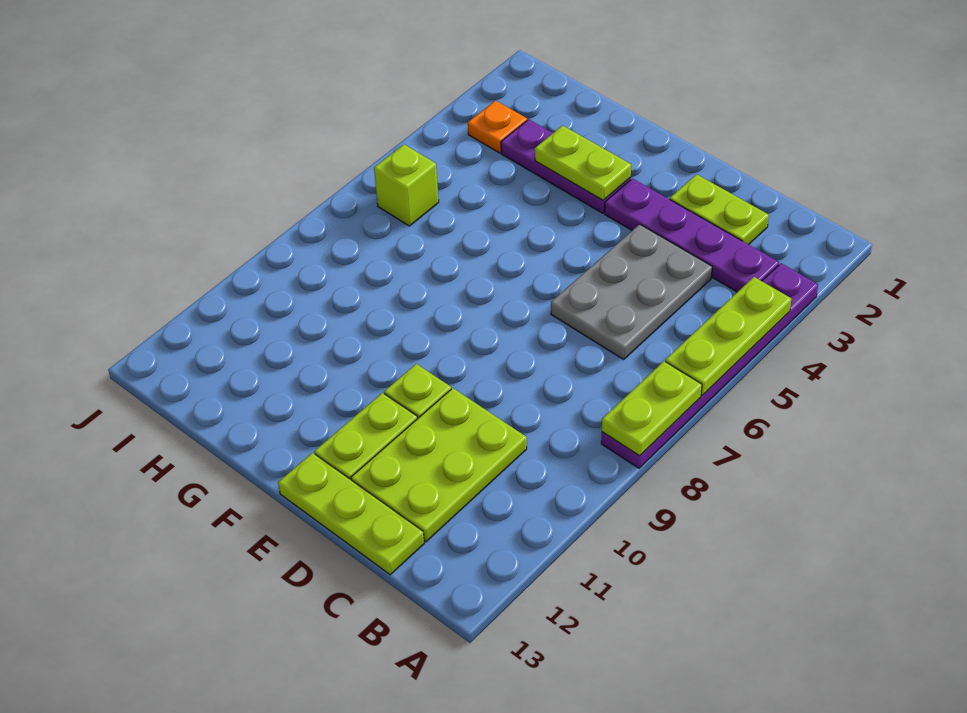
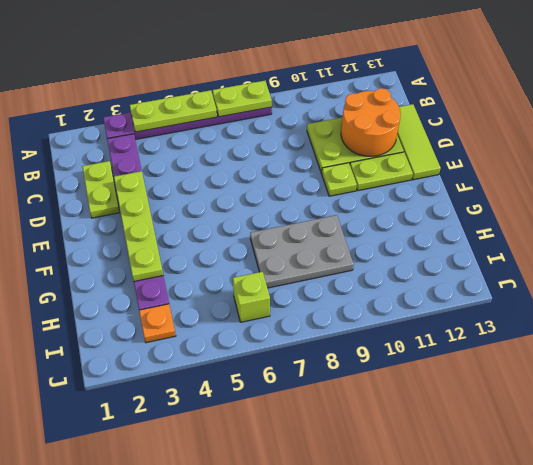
grey plate C4:D6 level 1 -> grey plate G7:H9 level 1
none -> orange round brick C11:D12 level 2
lime plate C13:E13 level 1 -> lime tile C13:E13 level 1
lime plate F3:G3 level 2 -> lime plate D3:G3 level 2

